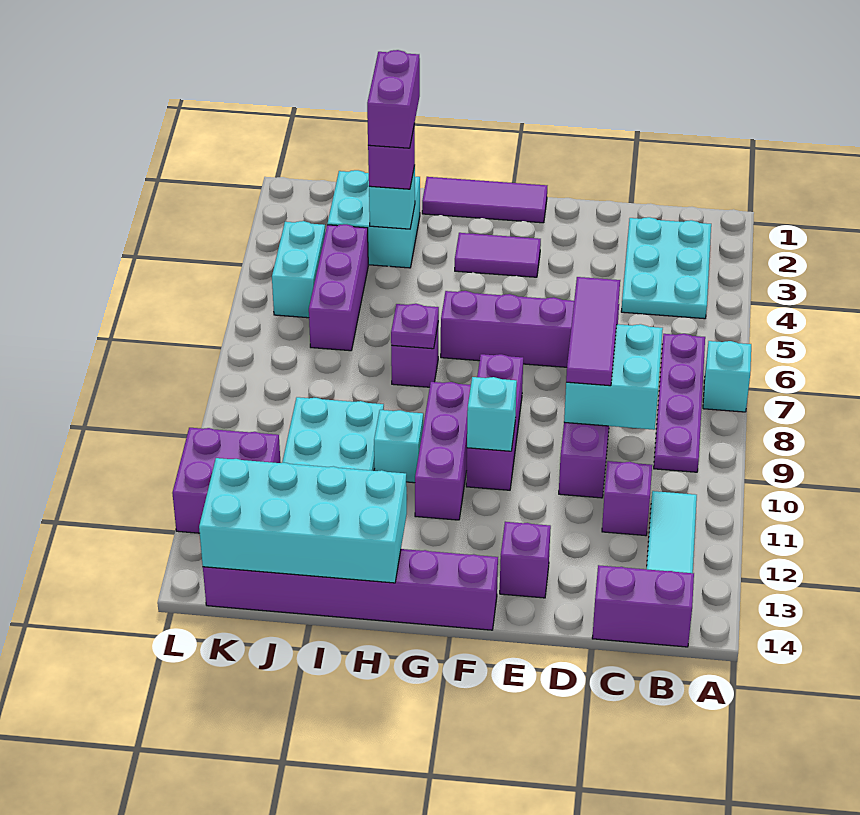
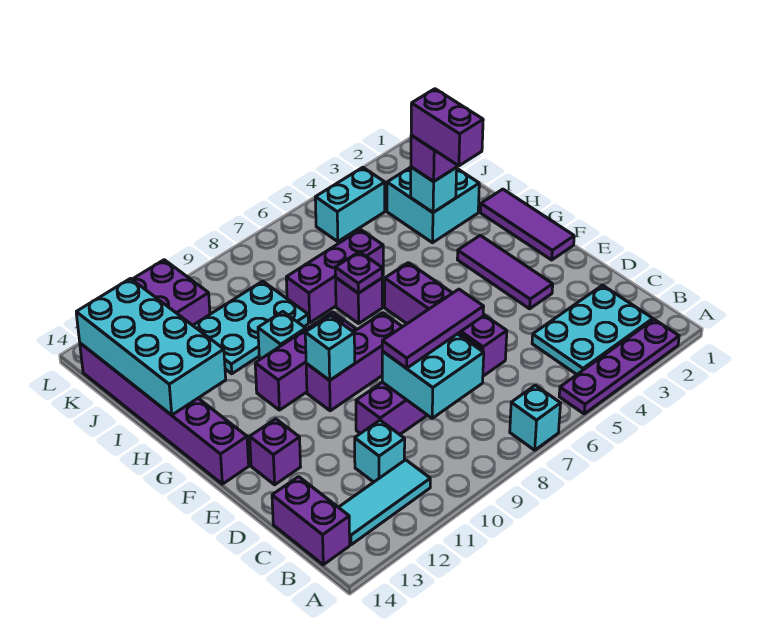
purple plate B6:B9 level 1 -> purple plate A2:A5 level 1
purple brick C11 level 1 -> cyan brick C11 level 1
purple tile F3:G3 level 1 -> purple tile E3:G3 level 1
purple brick I2:I3 level 4 -> purple brick H3:I3 level 4
purple brick J4:J6 level 1 -> purple brick I6:I8 level 1

